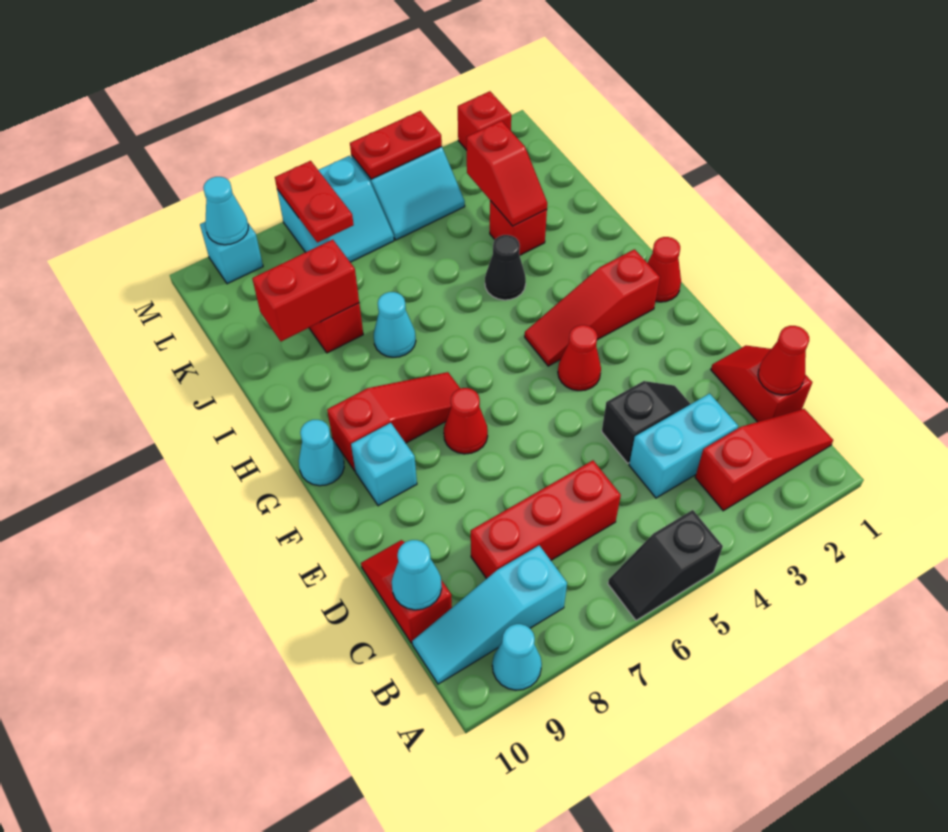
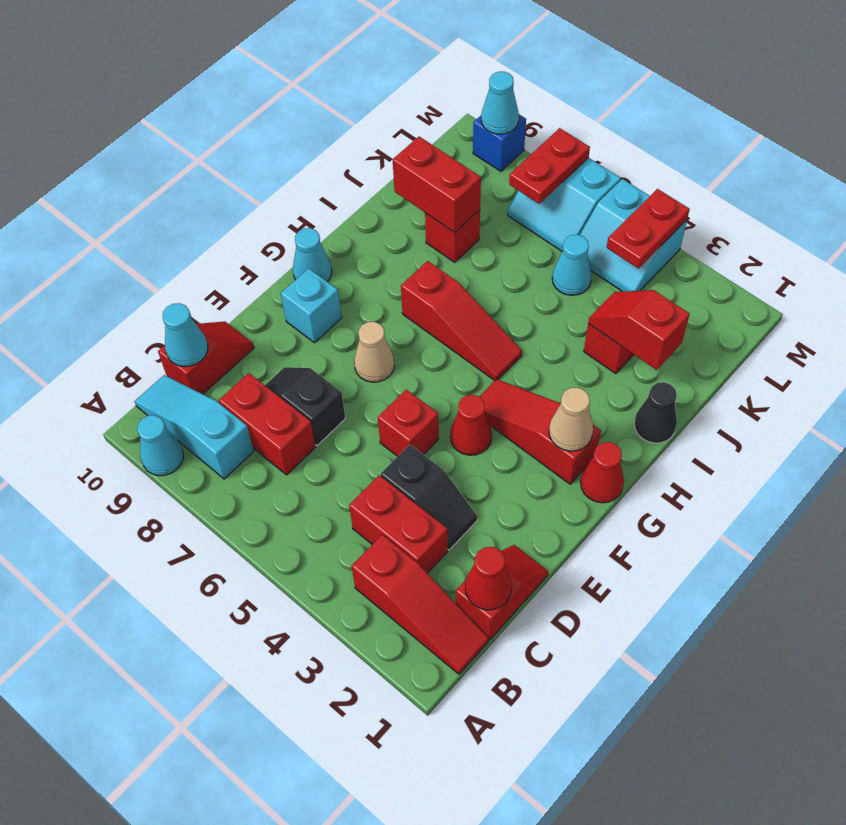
black slope A5:A6 level 1 top 5 -> black slope D7:D8 level 1 top 7
cyan brick C3:C4 level 1 -> red brick C3:C4 level 1
red brick C6:C8 level 1 -> red brick C7:C8 level 1
red cone F7 level 1 -> tan cone F7 level 1
none -> tan cone G2 level 2
red slope G7:G9 level 1 top 9 -> red slope H5:H7 level 1 top 7
black cone I4 level 1 -> black cone I1 level 1
cyan cone I7 level 1 -> cyan cone K5 level 1
red slope J3:K3 level 2 top K -> red slope J2:J3 level 2 top 2
red brick M2 level 1 -> red brick E5 level 1
red plate M4:M5 level 2 -> red plate L4:M4 level 2
cyan brick M9 level 1 -> blue brick M9 level 1

